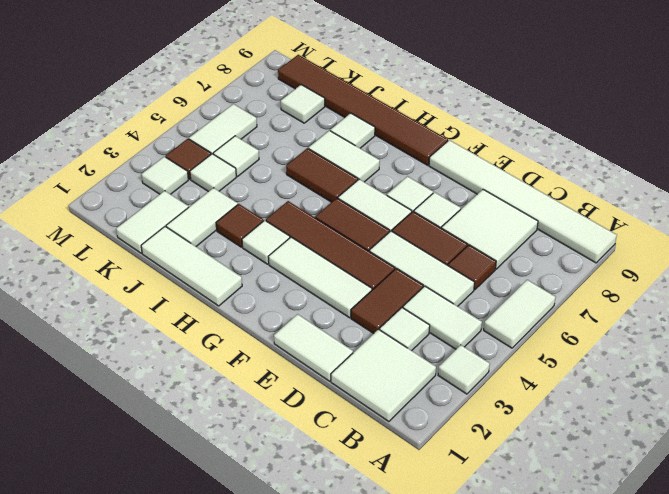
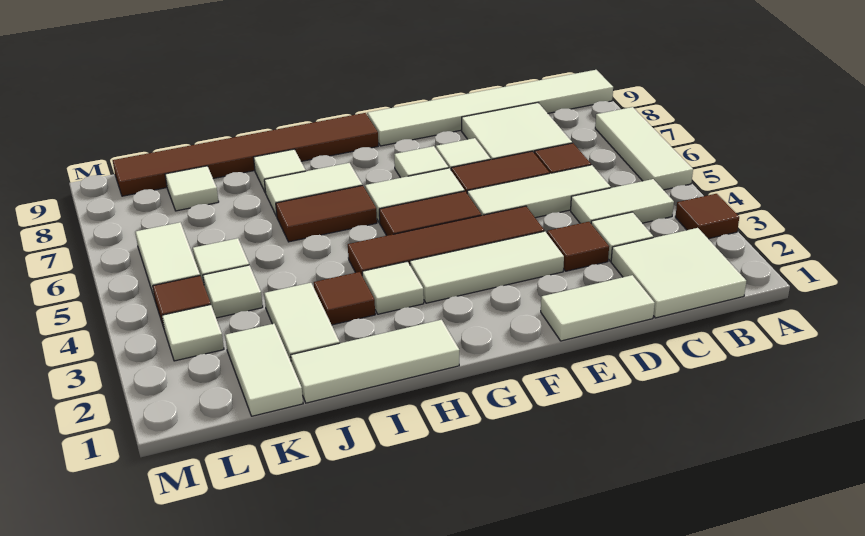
white tile A3 level 1 -> brown tile A3 level 1
white tile A5:A6 level 1 -> white tile A5:A7 level 1
brown tile D3:D4 level 1 -> brown tile D3 level 1

